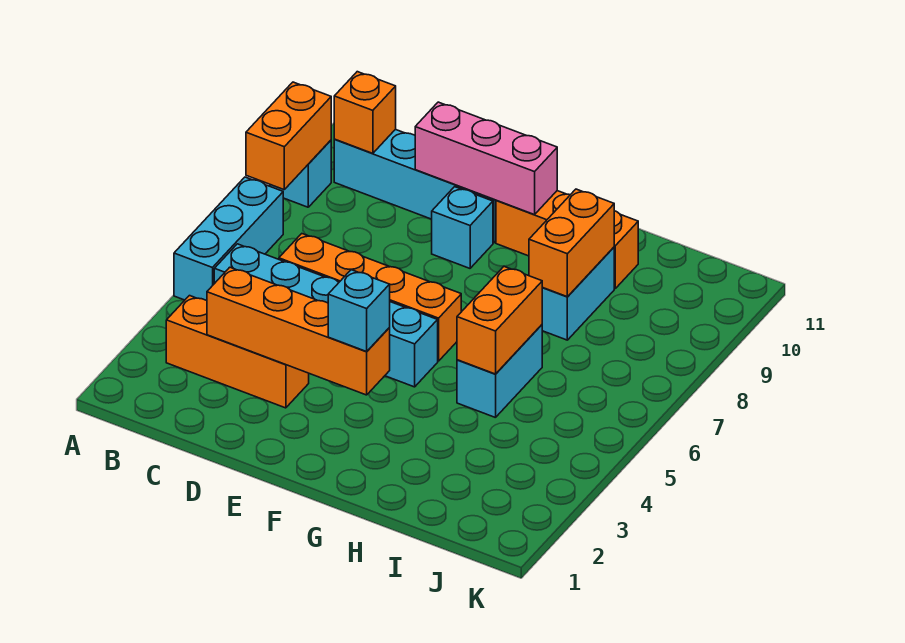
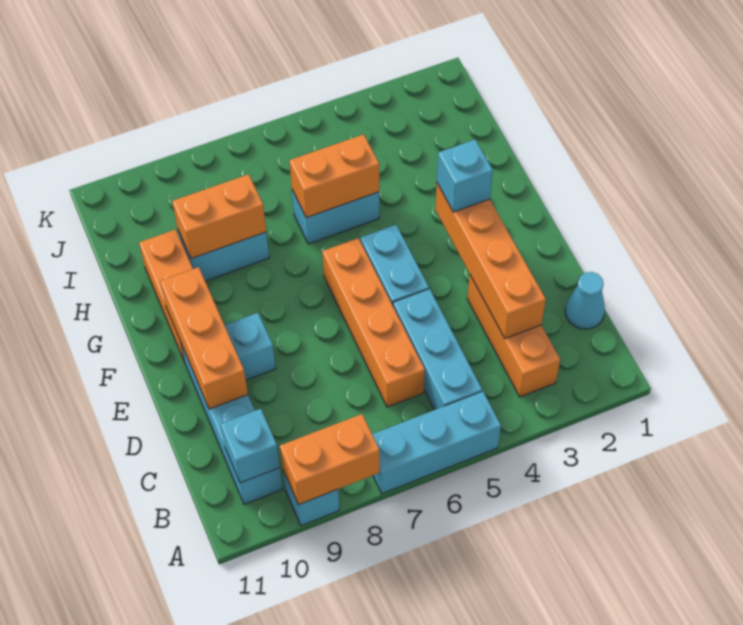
orange brick B10 level 2 -> cyan brick B10 level 2
none -> cyan cone C1 level 1
pink brick D10:F10 level 2 -> orange brick D10:F10 level 2

